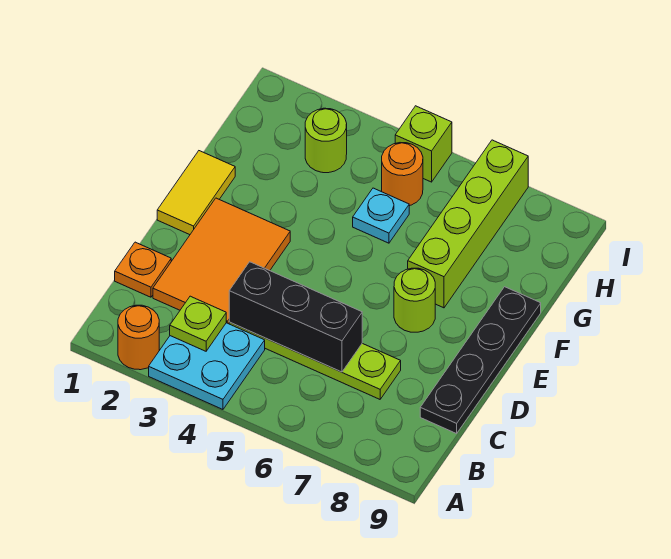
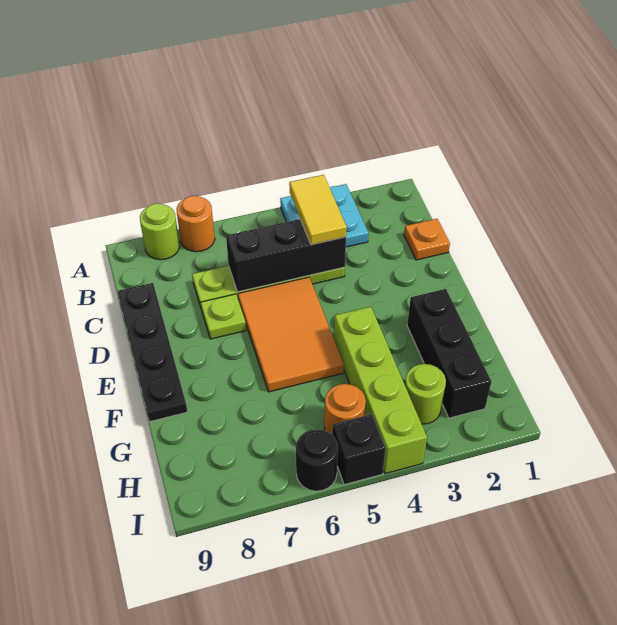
orange round brick A2 level 1 -> orange round brick A7 level 1
lime plate B3 level 2 -> lime plate D7 level 1
orange tile C2:E3 level 1 -> orange tile D5:F6 level 1
yellow tile E1:F1 level 1 -> yellow tile B4:C4 level 3
lime round brick E7 level 1 -> lime round brick A8 level 1
none -> black brick F2:H2 level 1
lime brick F7:I7 level 1 -> lime brick F4:I4 level 1
cyan plate G5 level 1 -> none
lime brick I5 level 1 -> black brick I5 level 1
none -> black round brick I6 level 1

